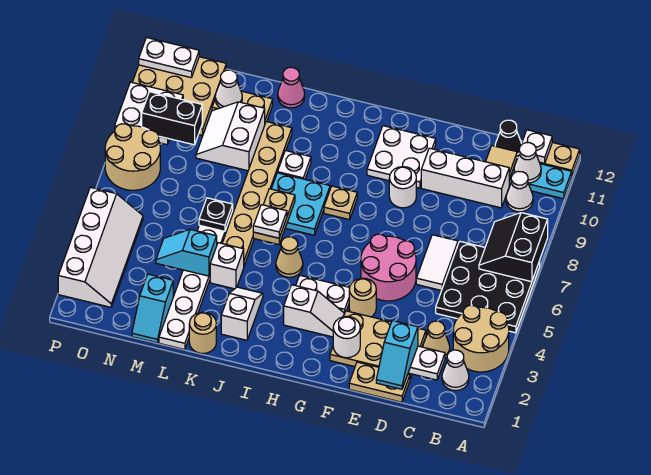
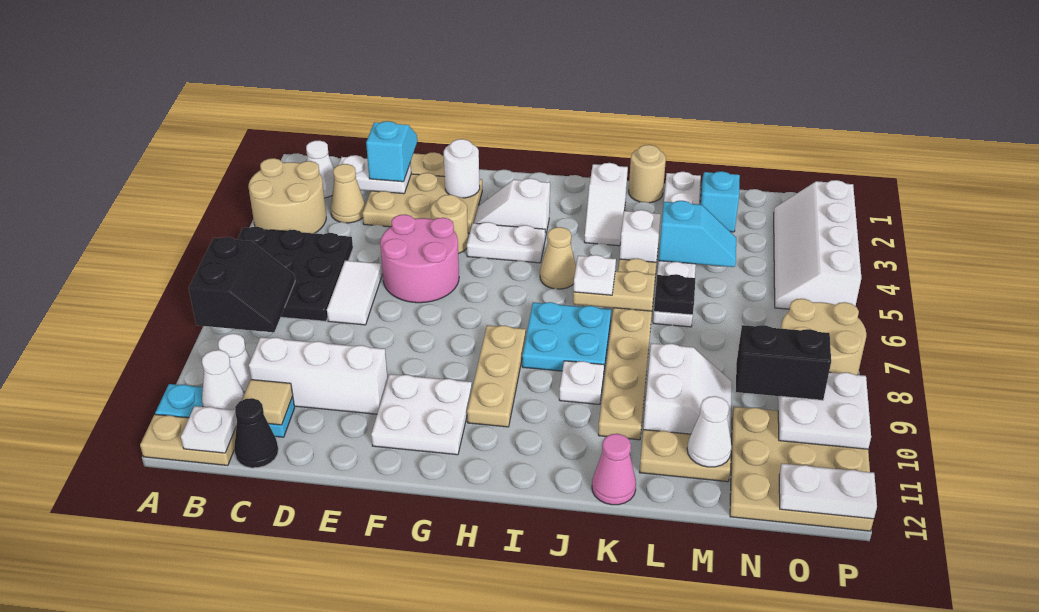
white round brick F9 level 1 -> none
tan plate H8 level 1 -> tan plate H8:H10 level 1
tan plate J6:J7 level 2 -> tan plate J6:K6 level 2

